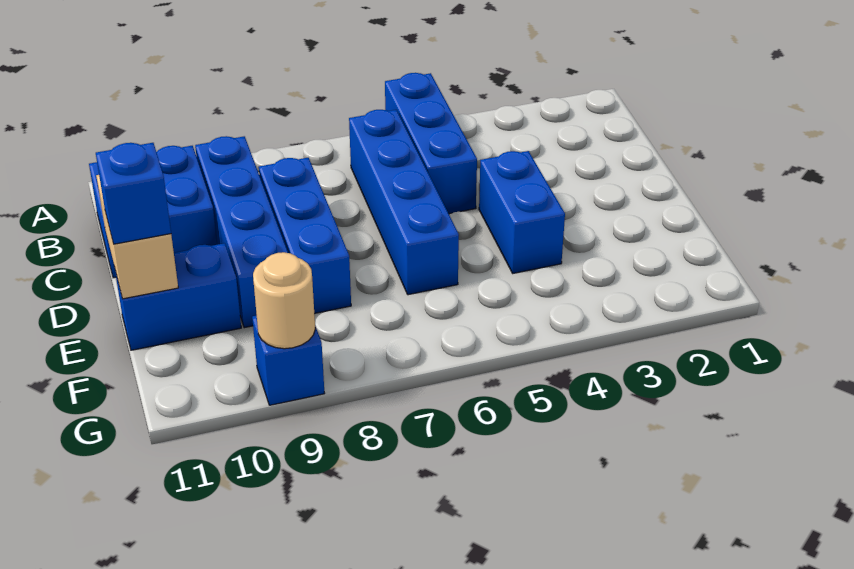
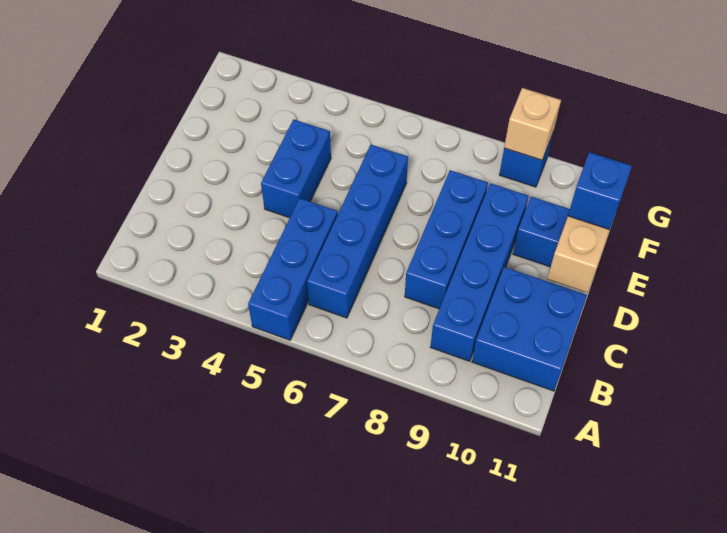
tan round brick G9 level 2 -> tan brick G9 level 2

